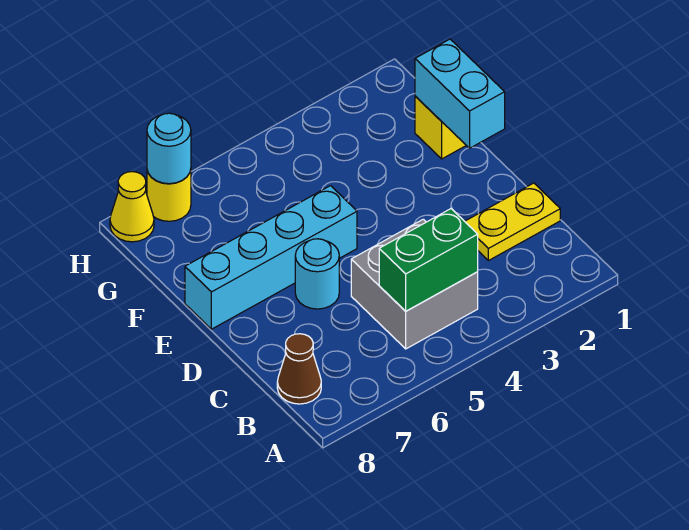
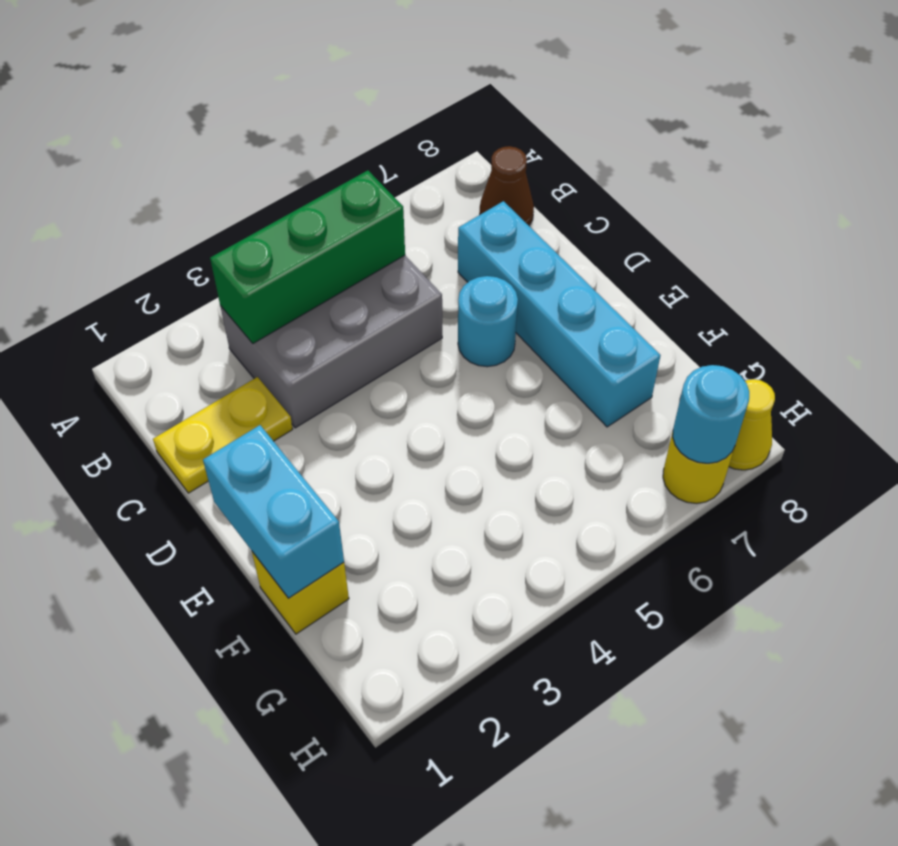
grey brick B4:C5 level 1 -> grey brick B3:C5 level 1
green brick B4:B5 level 2 -> green brick B3:B5 level 2
cyan brick E5:E8 level 1 -> cyan brick C7:F7 level 1

